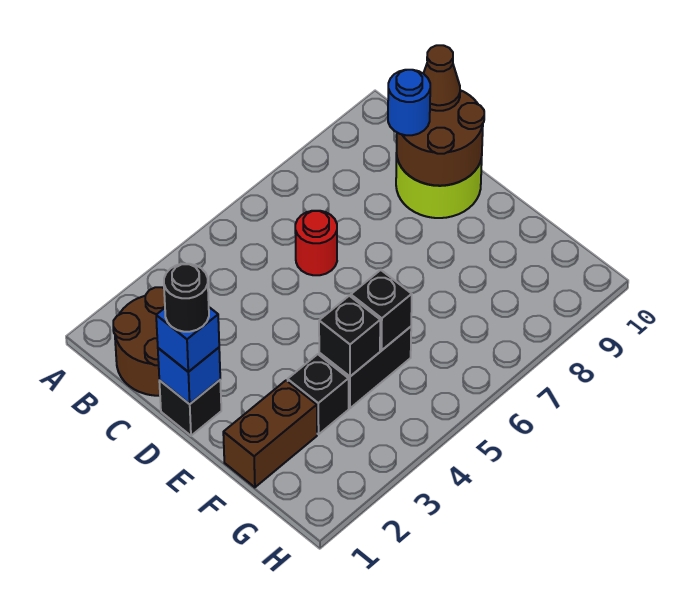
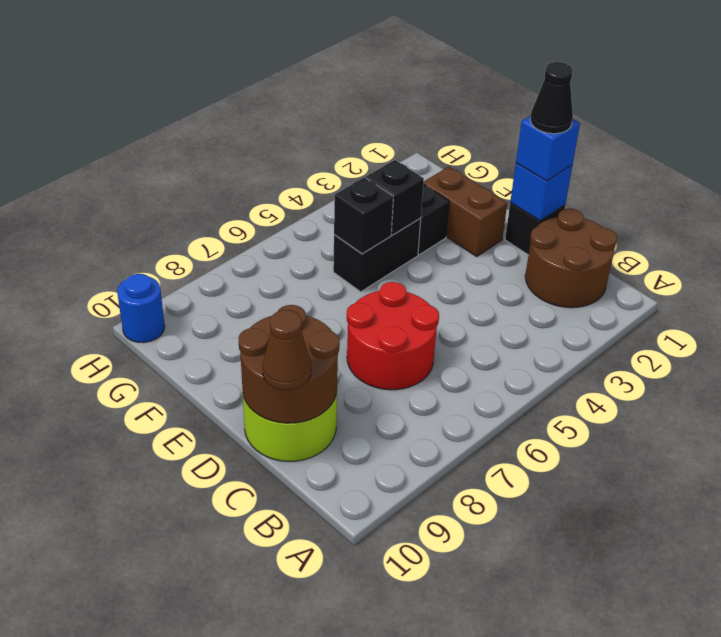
red round brick C6 level 1 -> red round brick C6:D7 level 1
blue round brick C9 level 3 -> blue round brick H10 level 1
black round brick D1 level 4 -> black cone D1 level 4
brown brick F1:F2 level 1 -> brown brick E2:F2 level 1

